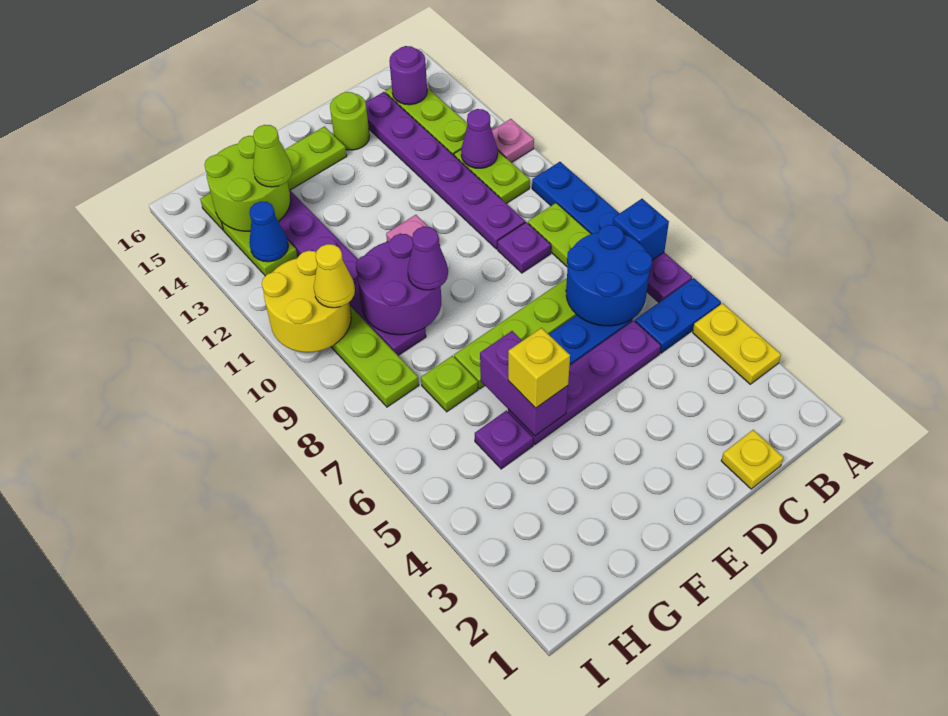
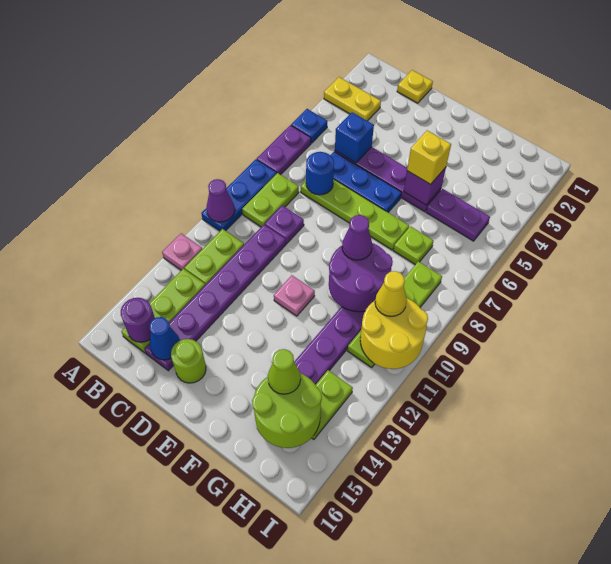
yellow plate A3:A4 level 1 -> yellow plate A3:B3 level 1
blue plate A5:B5 level 1 -> blue plate A5 level 1
blue brick A7 level 2 -> blue brick C5 level 2
blue round brick B6:C7 level 2 -> blue round brick C7 level 2
purple cone B12 level 2 -> purple cone A10 level 2
lime plate E15:H15 level 1 -> none
purple brick F5:F6 level 2 -> purple brick F5 level 2
purple plate G5 level 1 -> purple plate G5:H5 level 1
blue cone H13 level 2 -> blue cone C15 level 2

